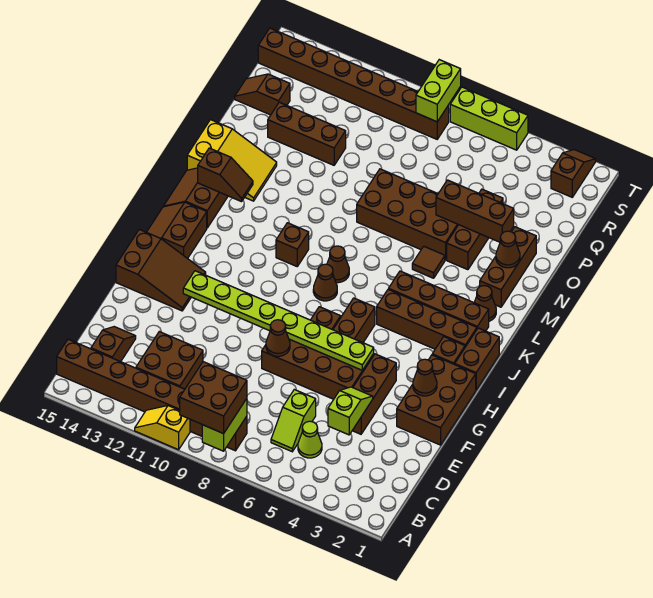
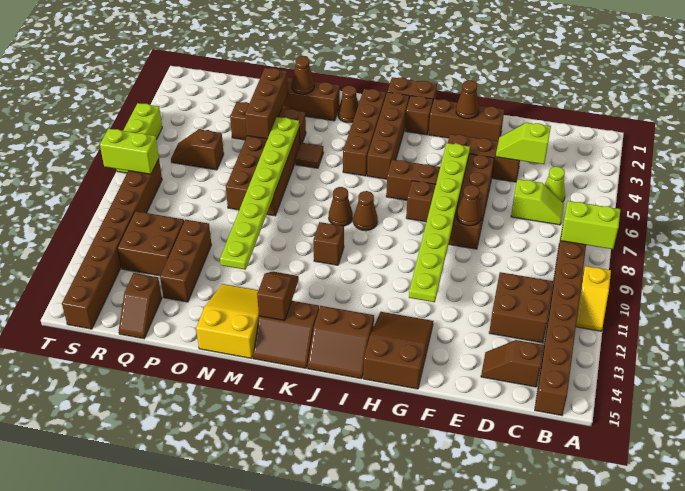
brown brick A8:B9 level 3 -> brown brick Q11:R12 level 1
brown brick F1:H2 level 1 -> brown brick F2:H2 level 1
none -> lime plate N5:N12 level 2
brown slope S2:T2 level 1 top S -> brown slope Q6:R6 level 1 top Q

